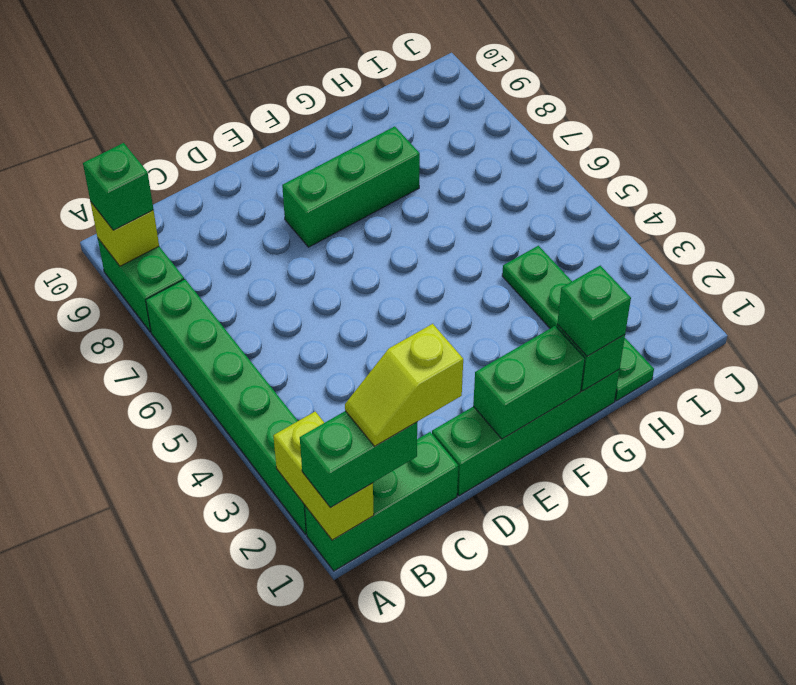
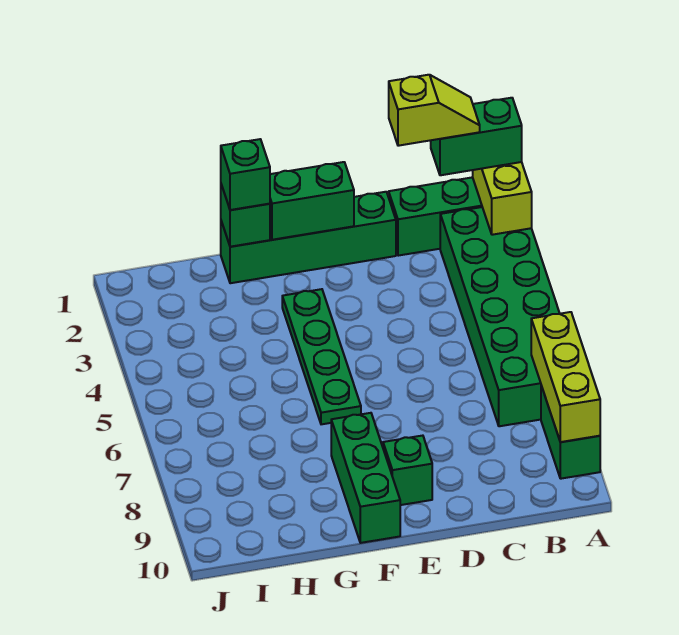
green brick A2:A7 level 1 -> green brick A2:B7 level 1
lime brick A9 level 2 -> lime brick A7:A9 level 2
green brick A9 level 3 -> green brick E9 level 1
green brick E8:G8 level 1 -> green brick F8:F10 level 1
green plate H1:H4 level 1 -> green plate F3:F6 level 1

